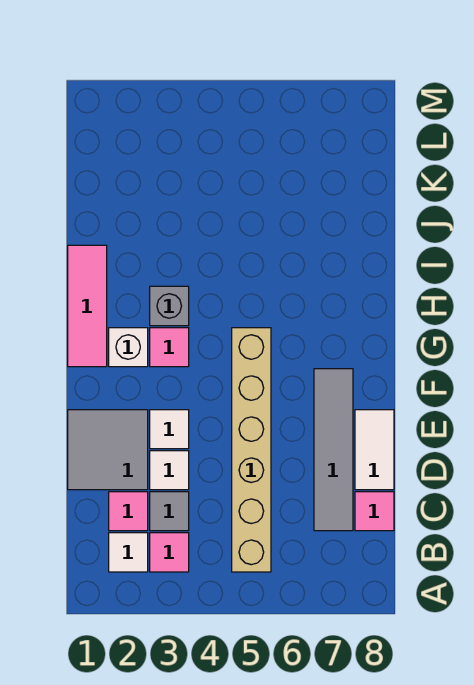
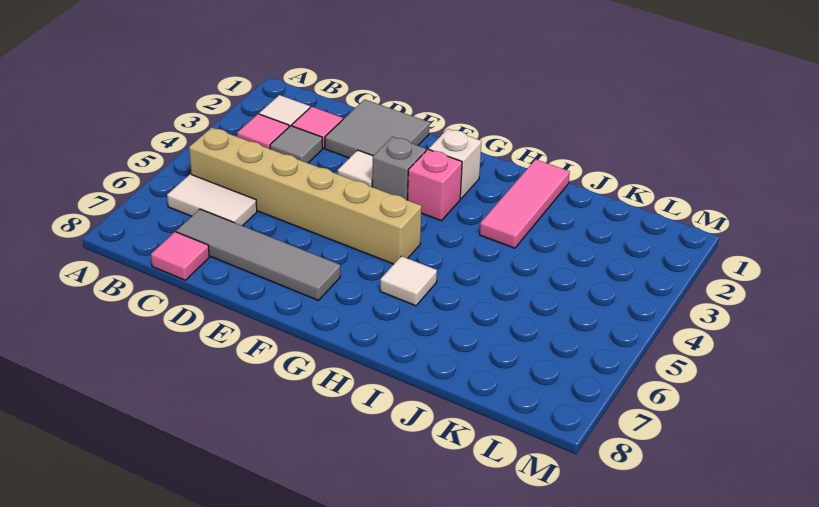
white tile D3 level 1 -> white tile H6 level 1
white tile D8:E8 level 1 -> white tile B6:C6 level 1
pink tile G1:I1 level 1 -> pink tile I1:I3 level 1
pink tile G3 level 1 -> pink brick G3 level 1
grey brick H3 level 1 -> grey brick F3 level 1

